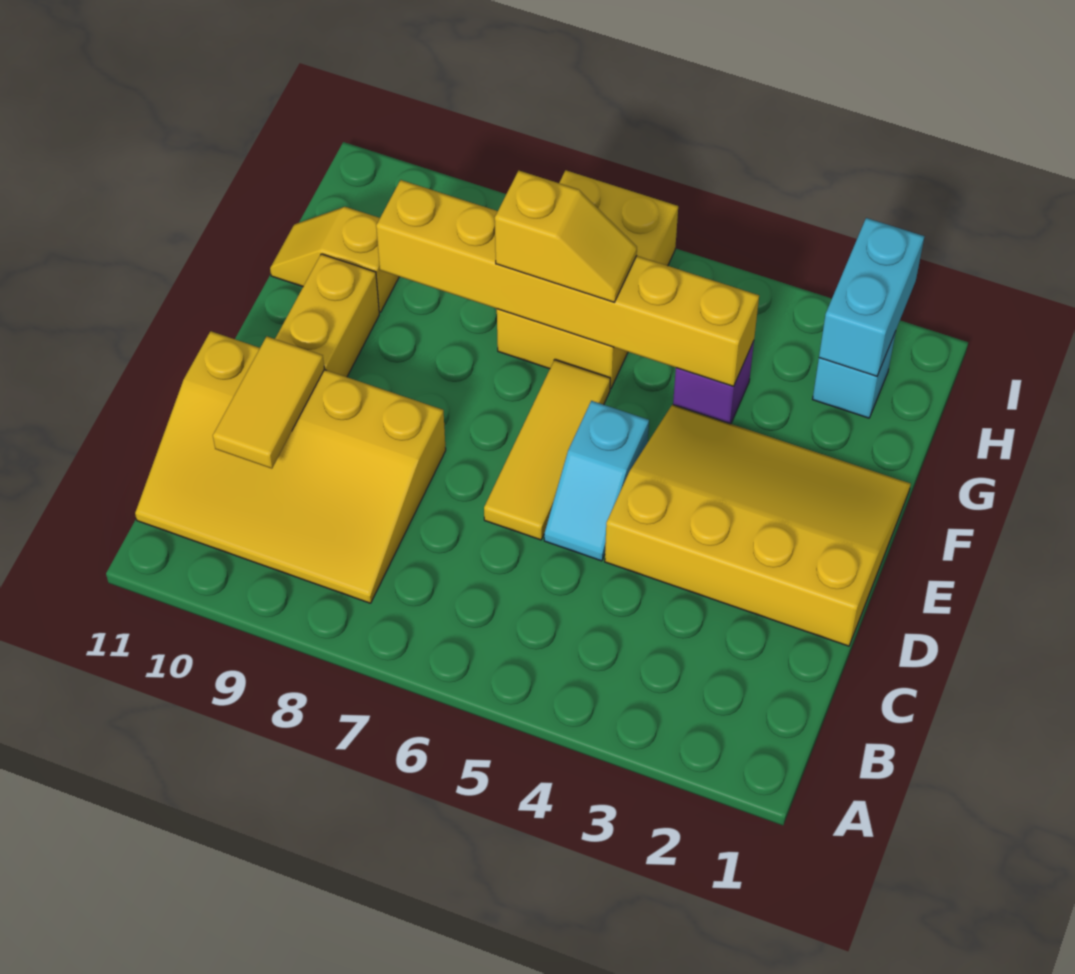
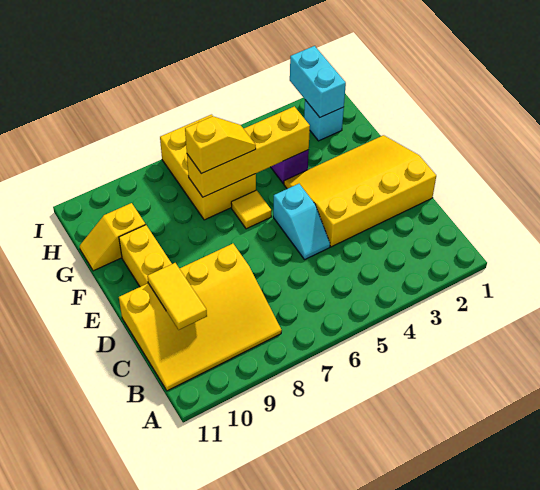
yellow tile D6:F6 level 1 -> yellow tile F6 level 1
yellow brick G4:G9 level 2 -> yellow brick G4:G7 level 2

